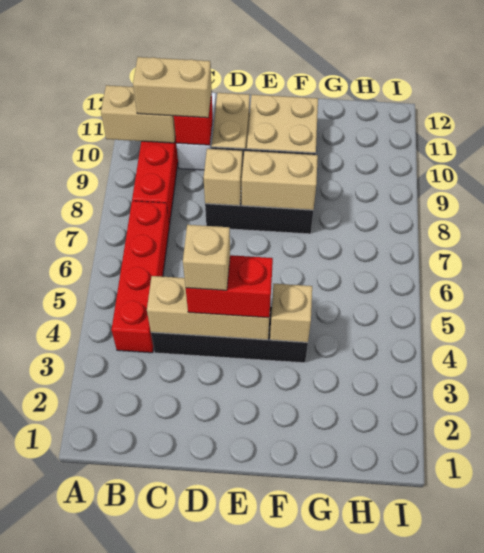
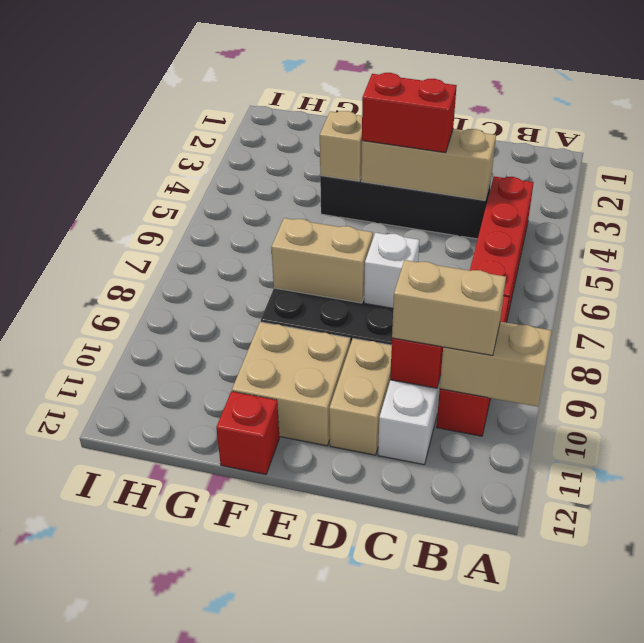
tan brick D4 level 4 -> none
tan brick D8 level 2 -> white brick D8 level 2
none -> red brick F12 level 1

